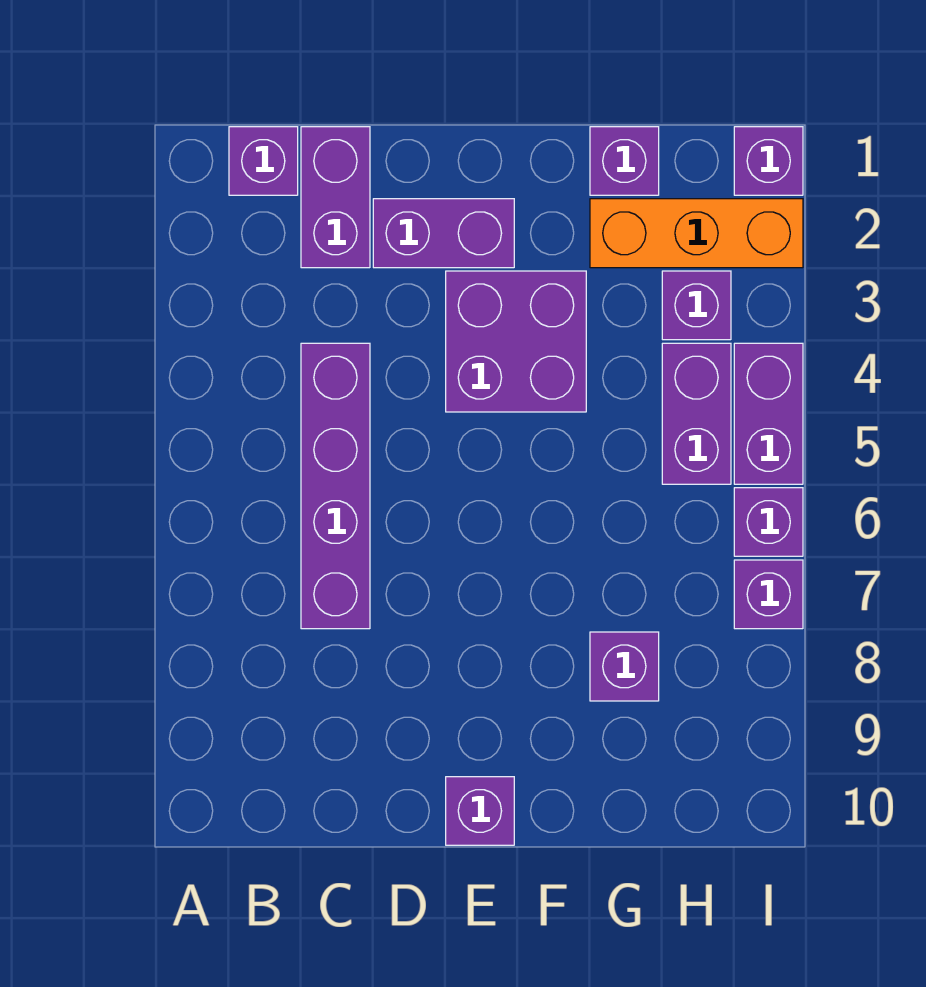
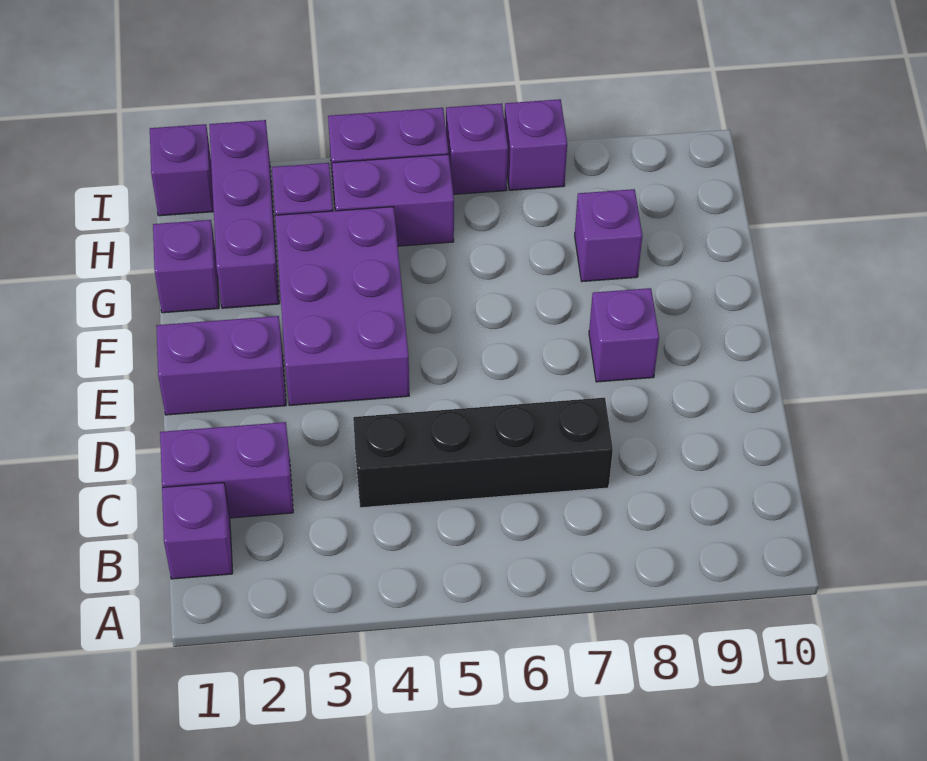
purple brick C4:C7 level 1 -> black brick C4:C7 level 1
purple brick D2:E2 level 1 -> purple brick E1:E2 level 1
purple brick E3:F4 level 1 -> purple brick E3:G4 level 1
purple brick E10 level 1 -> purple brick E8 level 1
orange brick G2:I2 level 1 -> purple brick G2:I2 level 1

